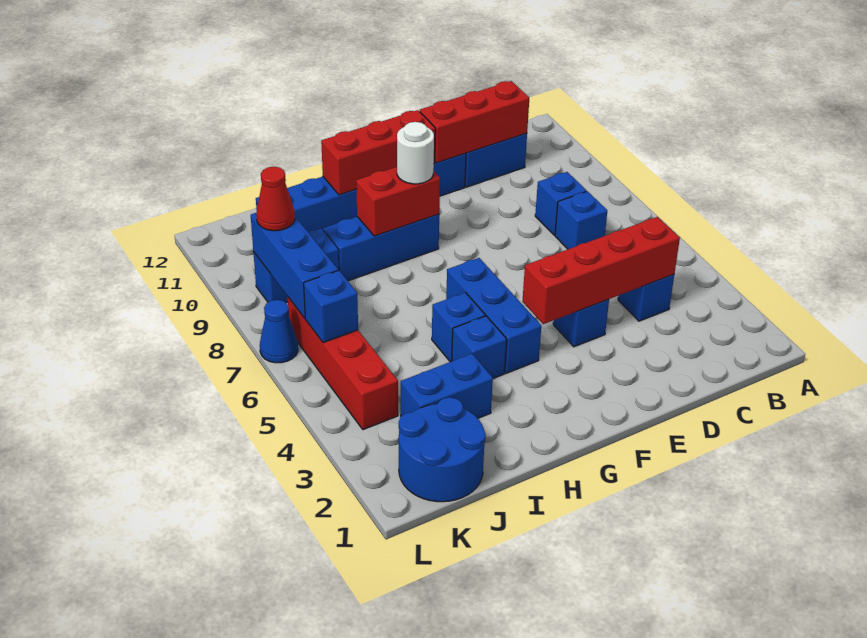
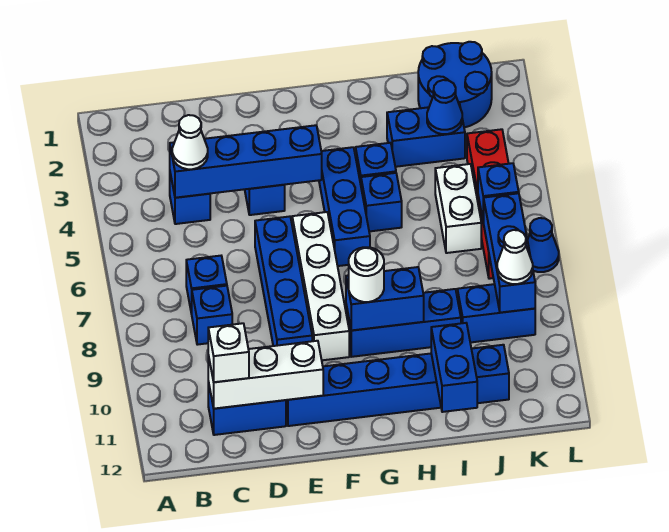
red brick C4:F4 level 2 -> blue brick C4:F4 level 2
none -> white cone C4 level 3
red brick C11:E11 level 2 -> white brick C11:E11 level 2
none -> white brick C11 level 3
none -> blue brick E6:E9 level 1
none -> white brick F6:F9 level 1
red brick F11:H11 level 2 -> none
red brick G9:H9 level 2 -> blue brick G9:H9 level 2
none -> blue brick I11:I12 level 2
none -> blue cone J3 level 2
none -> white brick J5:J6 level 1
red cone K9 level 3 -> white cone K9 level 3

